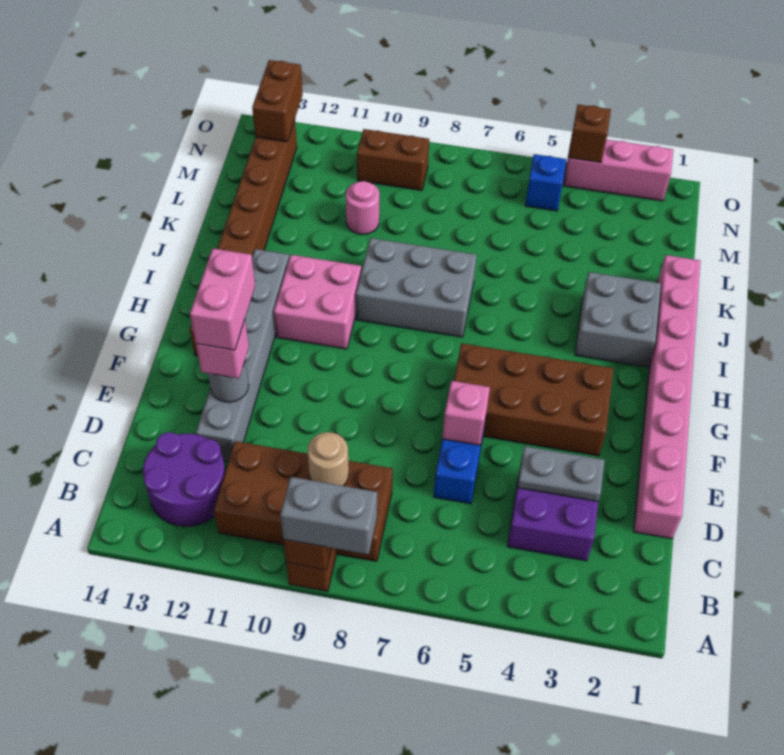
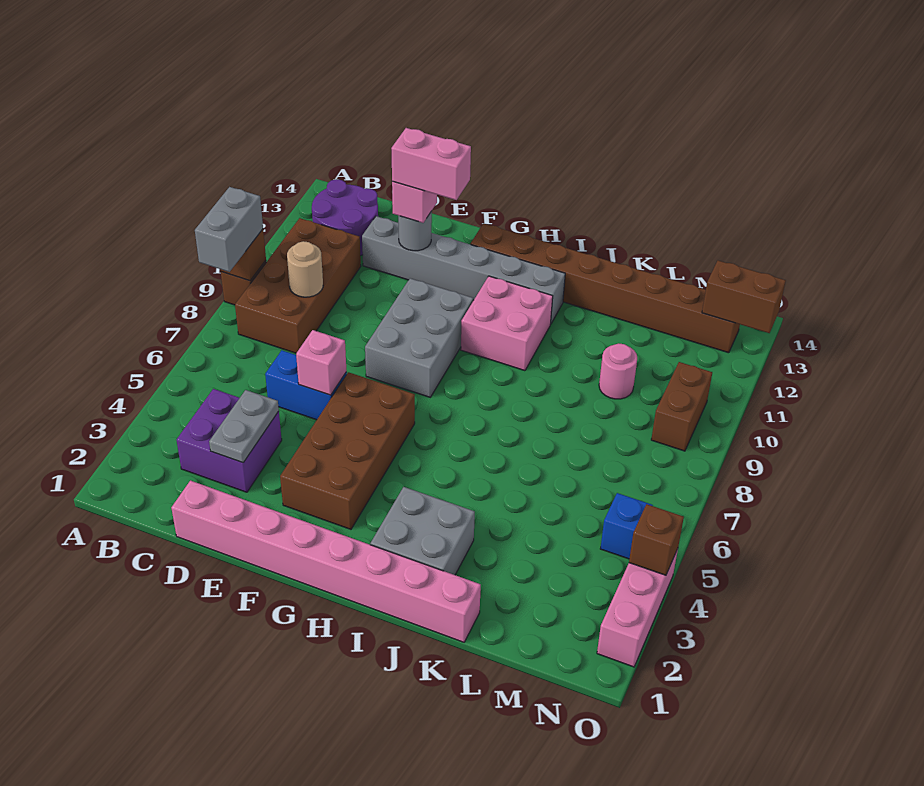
grey brick I7:J9 level 1 -> grey brick F8:G10 level 1

